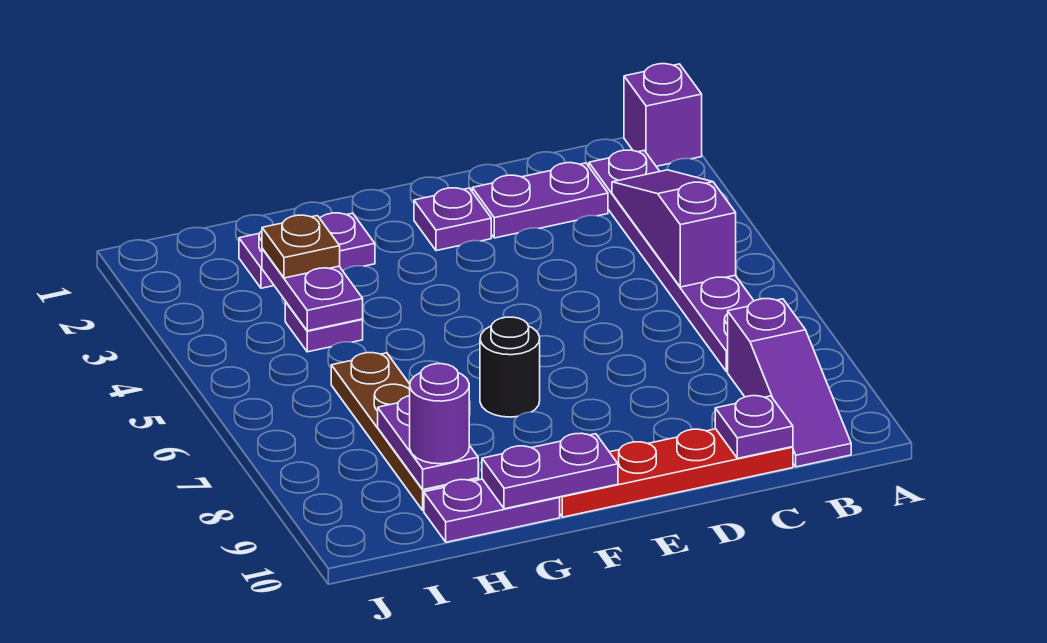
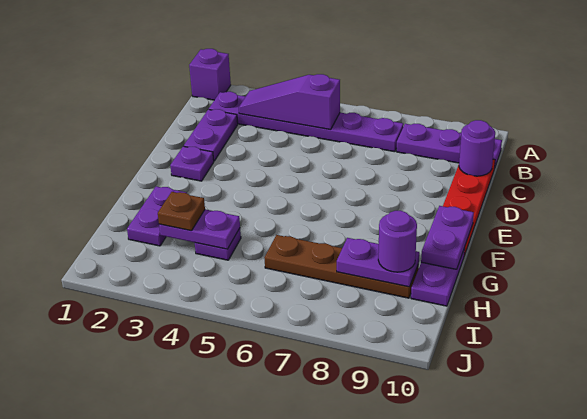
purple slope B8:B10 level 1 top 8 -> purple plate B8:B10 level 1
purple plate C10 level 2 -> purple round brick C10 level 2
black round brick F7 level 1 -> none

